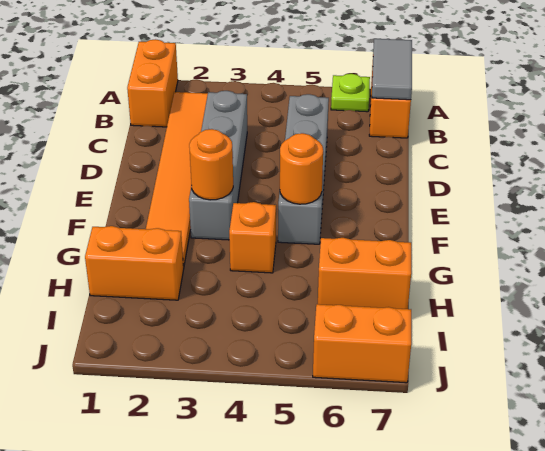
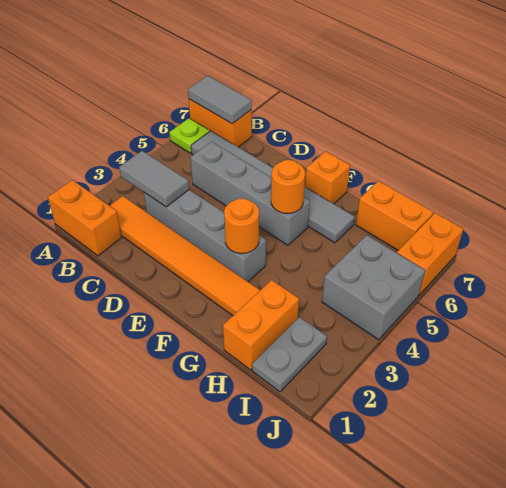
none -> grey tile B3:C3 level 2
none -> grey tile B6:G6 level 1
orange brick G4 level 1 -> orange brick F7 level 1
orange brick H6:H7 level 1 -> orange brick H7:I7 level 1
none -> grey plate I1:I2 level 1
none -> grey brick I4:J5 level 1

